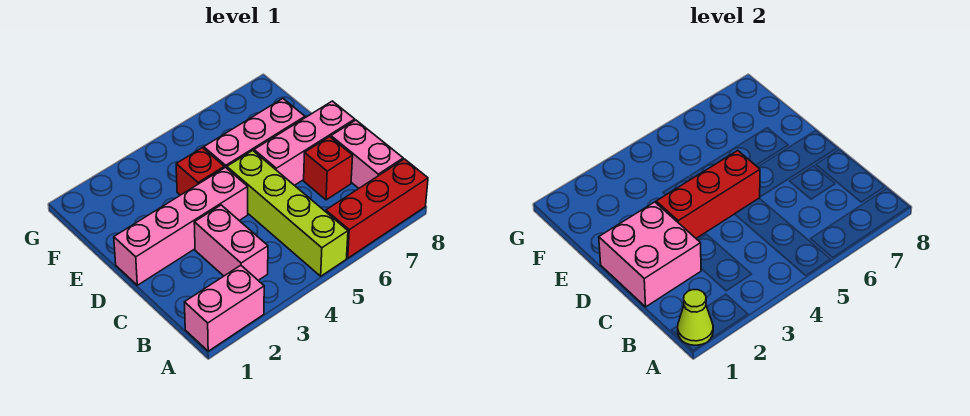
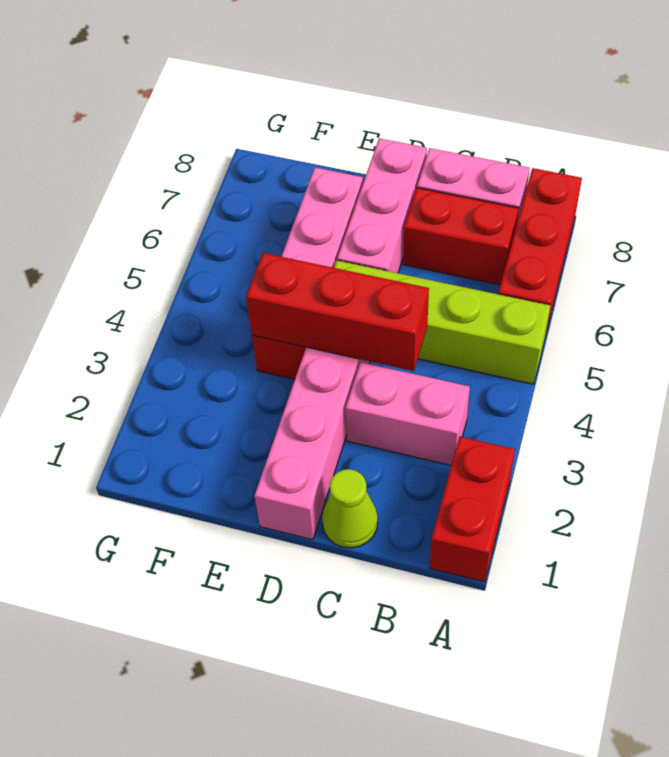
pink brick A1:A2 level 1 -> red brick A1:A2 level 1
lime cone A1 level 2 -> lime cone C1 level 1
pink brick C1:D2 level 2 -> none
red brick C7 level 1 -> red brick B7:C7 level 1
red brick D3:D5 level 2 -> red brick C4:E4 level 2

